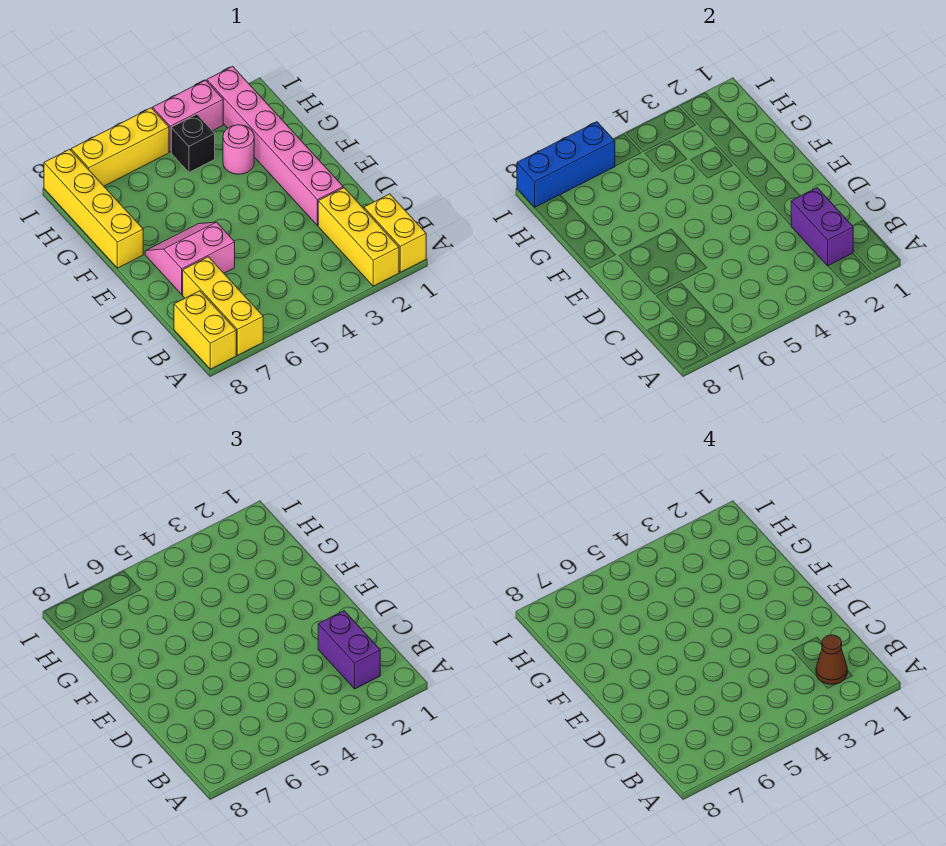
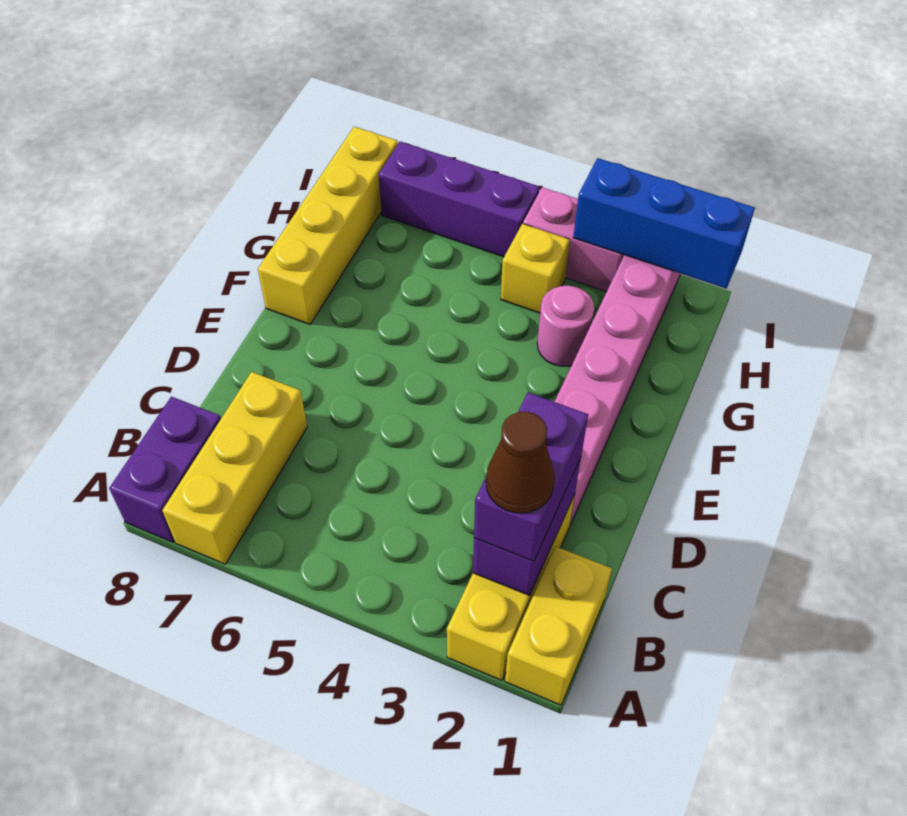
yellow brick A8:B8 level 1 -> purple brick A8:B8 level 1
pink slope D6:E7 level 1 top D -> none
black brick H4 level 1 -> yellow brick H4 level 1
yellow brick I5:I7 level 1 -> purple brick I5:I7 level 1
blue brick I6:I8 level 2 -> blue brick I1:I3 level 2

